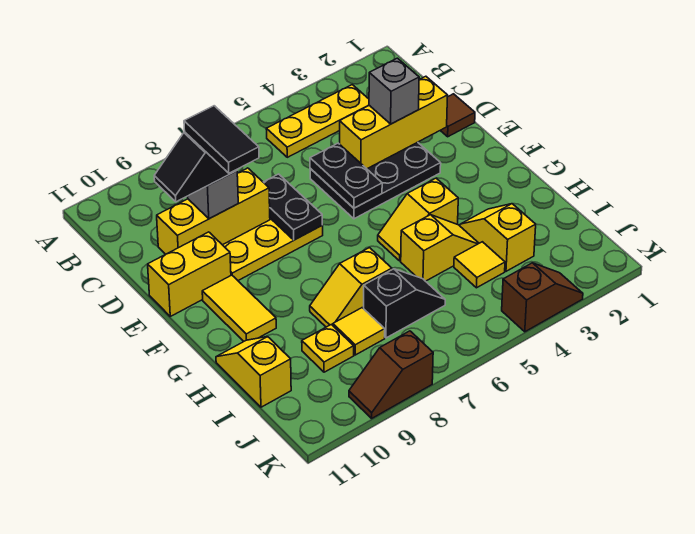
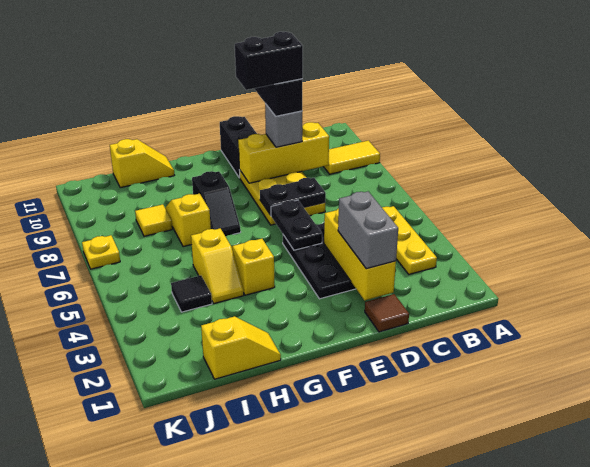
grey brick D3 level 3 -> grey brick D2:D3 level 3
black plate D5:E5 level 2 -> black plate E5:E6 level 2
yellow brick D8:D10 level 2 -> yellow brick C9:E9 level 2
black tile D9:E9 level 5 -> black brick D9:E9 level 5
yellow brick E10:E11 level 1 -> black brick E10:E11 level 1
yellow tile F10:G10 level 1 -> yellow tile A9:B9 level 1
yellow slope H3:I3 level 1 top I -> yellow slope H1:I1 level 1 top I
yellow tile I4 level 1 -> black tile I4 level 1
black slope I6:I7 level 1 top 7 -> black slope G7:G8 level 1 top 8
yellow plate I9 level 1 -> yellow plate K7 level 1
brown slope K3:K4 level 1 top 4 -> none
brown slope K8:K9 level 1 top 8 -> none

